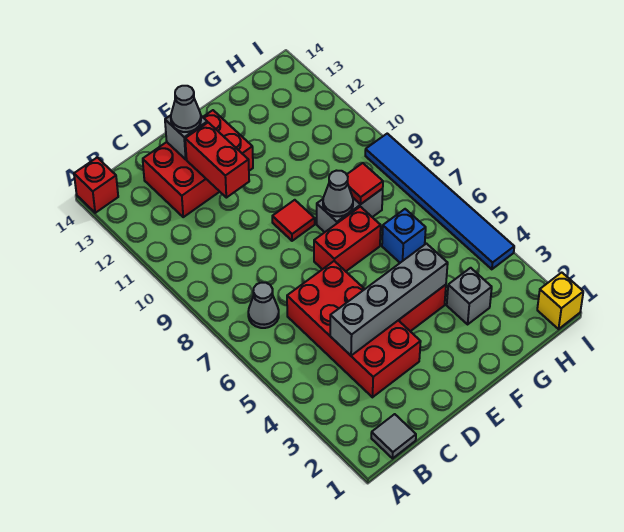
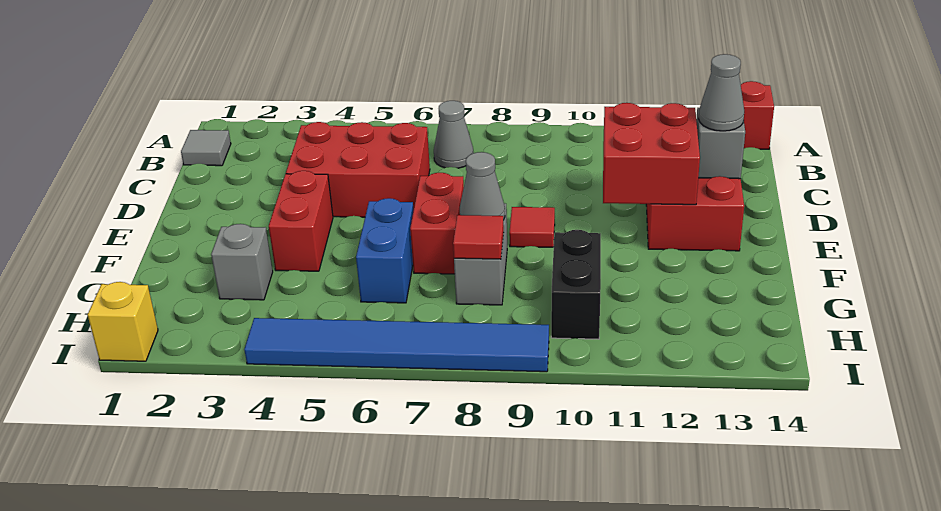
red brick C3:D6 level 1 -> red brick C4:D6 level 1
grey brick C4:F4 level 2 -> none
red brick D11:D12 level 2 -> red brick D11:E12 level 2
blue brick G6 level 1 -> blue brick F6:G6 level 1
none -> black brick G10:H10 level 1

